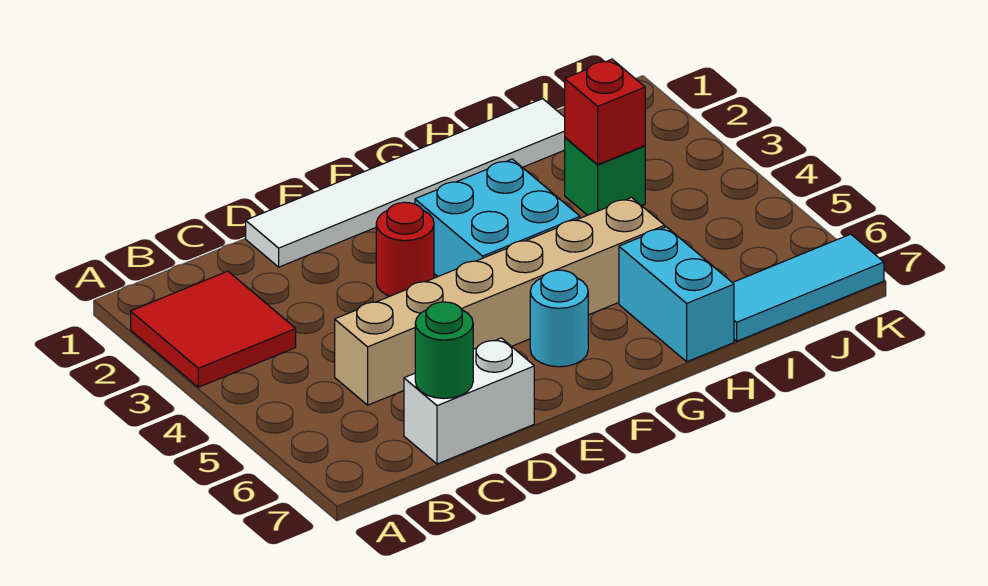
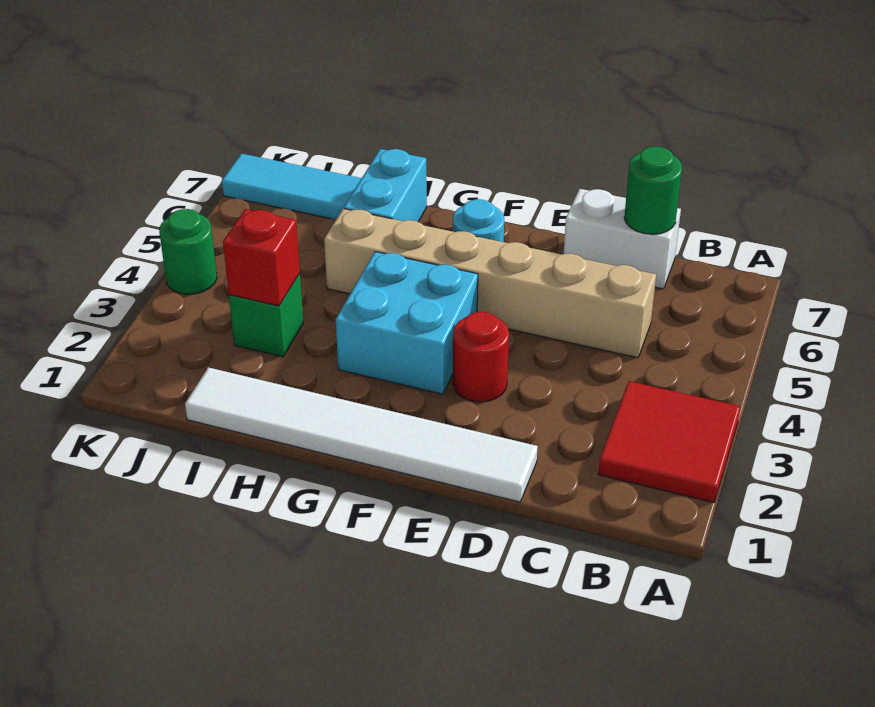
none -> green round brick K4 level 1

